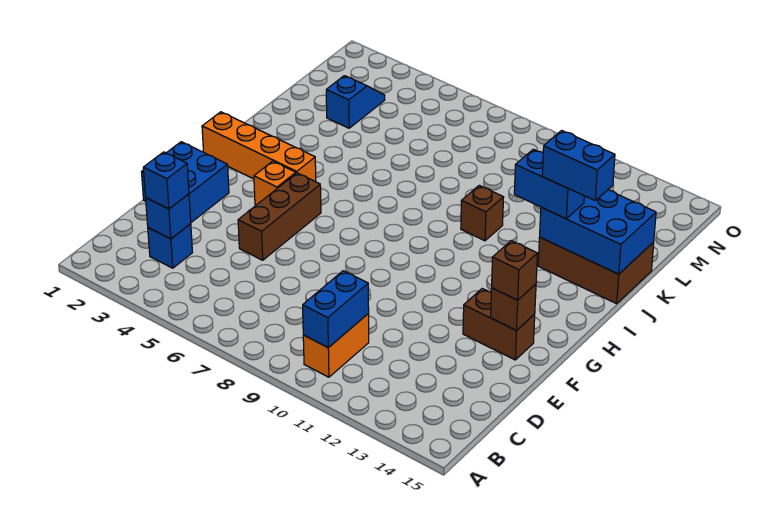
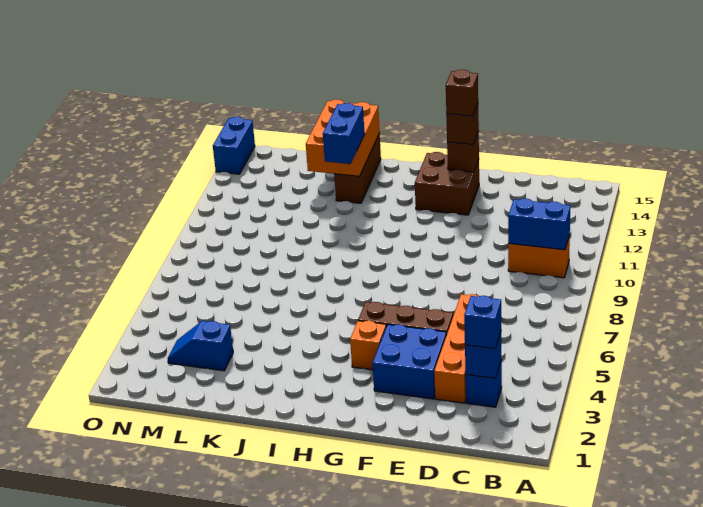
blue brick E1:F2 level 1 -> blue brick E3:F4 level 1
brown brick F13:F14 level 1 -> brown brick F13:G14 level 1
orange brick H1:H4 level 1 -> orange brick D3:D6 level 1
brown brick J10 level 1 -> brown brick F14 level 4
brown brick J13:K15 level 1 -> brown brick J13:J15 level 1
blue brick J13:K15 level 2 -> orange brick J13:K15 level 2
blue brick J13:J14 level 4 -> blue brick O14:O15 level 1

